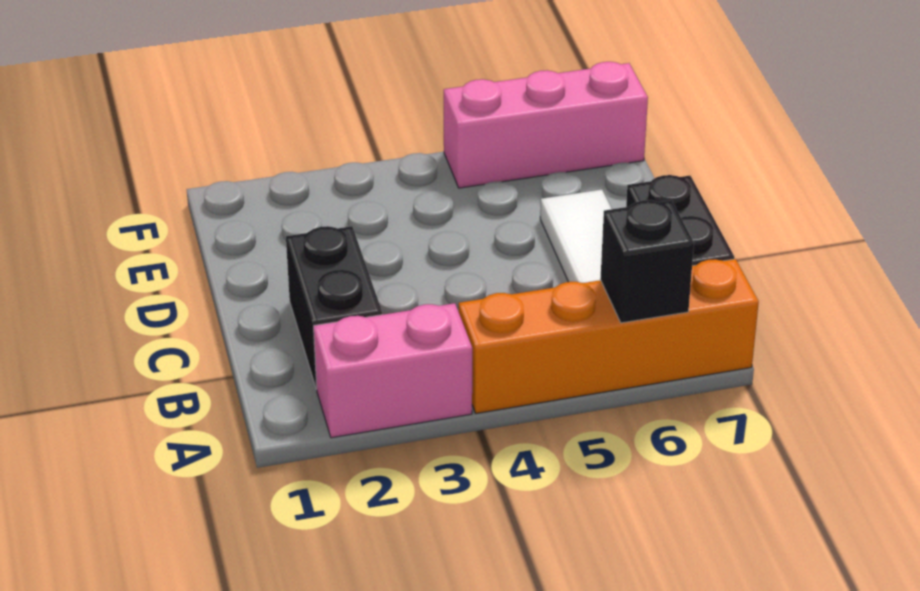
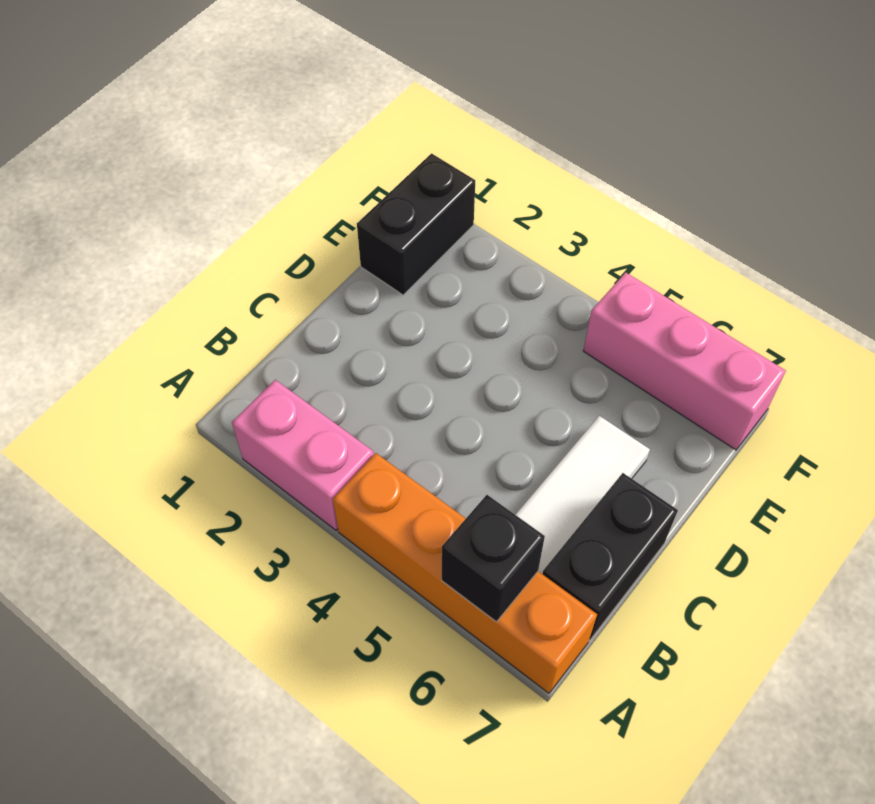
black brick B2:C2 level 1 -> black brick E1:F1 level 1

